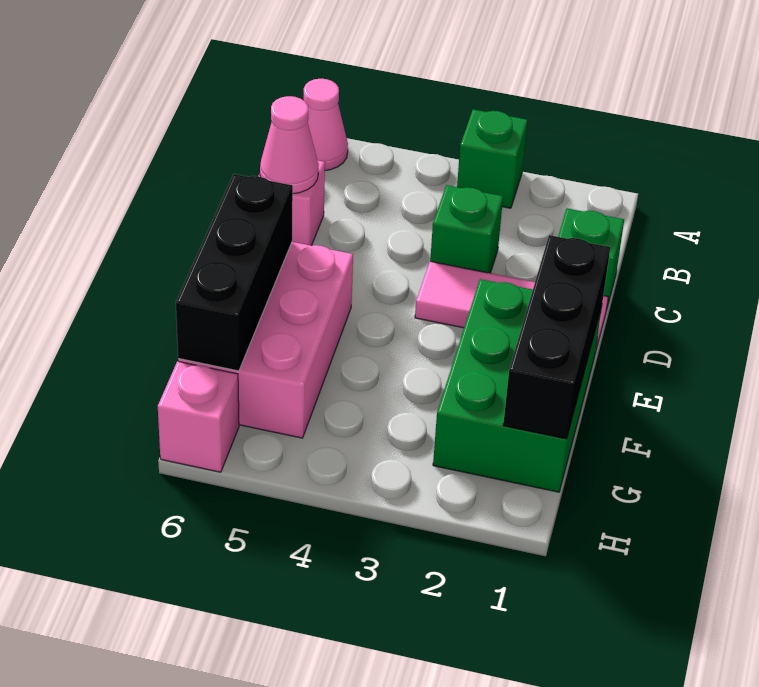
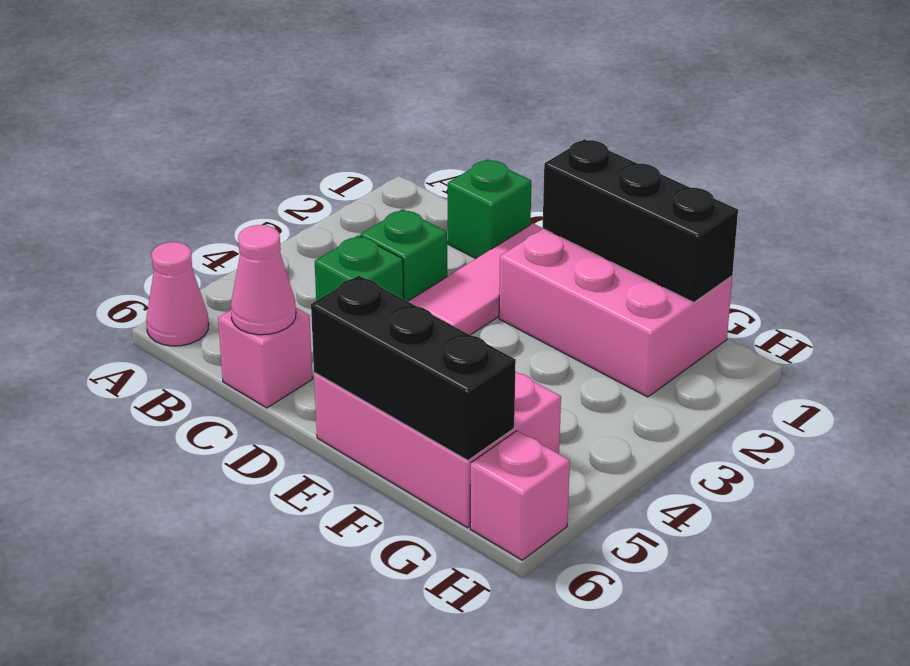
green brick A3 level 1 -> green brick C4 level 1
green brick E1:G2 level 1 -> pink brick E1:G2 level 1

